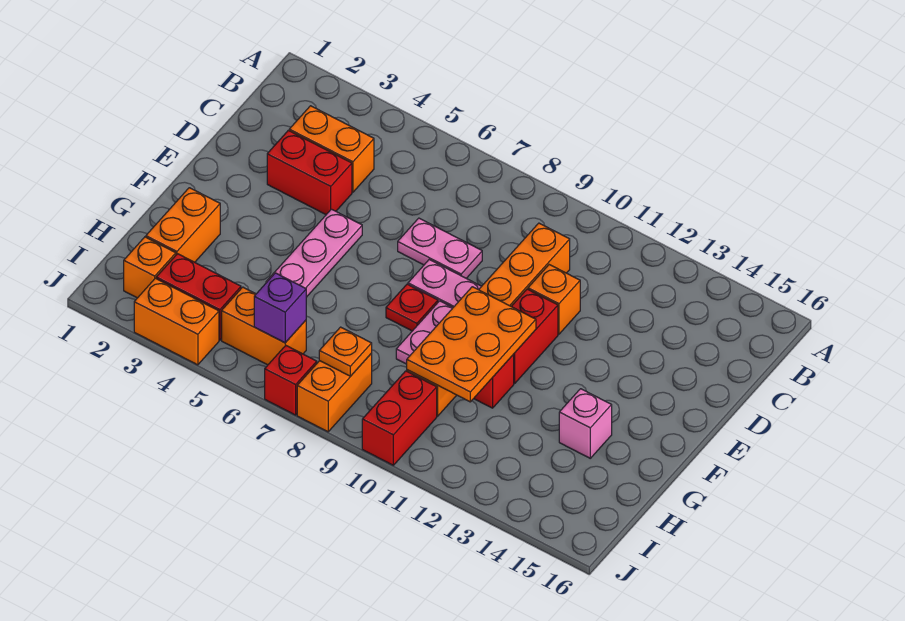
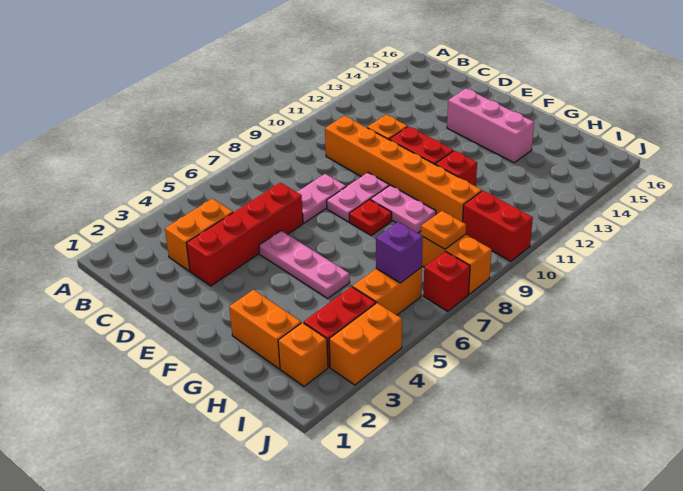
red brick D3:D4 level 1 -> red brick D3:D6 level 1
orange plate F10:H11 level 2 -> none
pink brick G14 level 1 -> pink brick E14:G14 level 1

